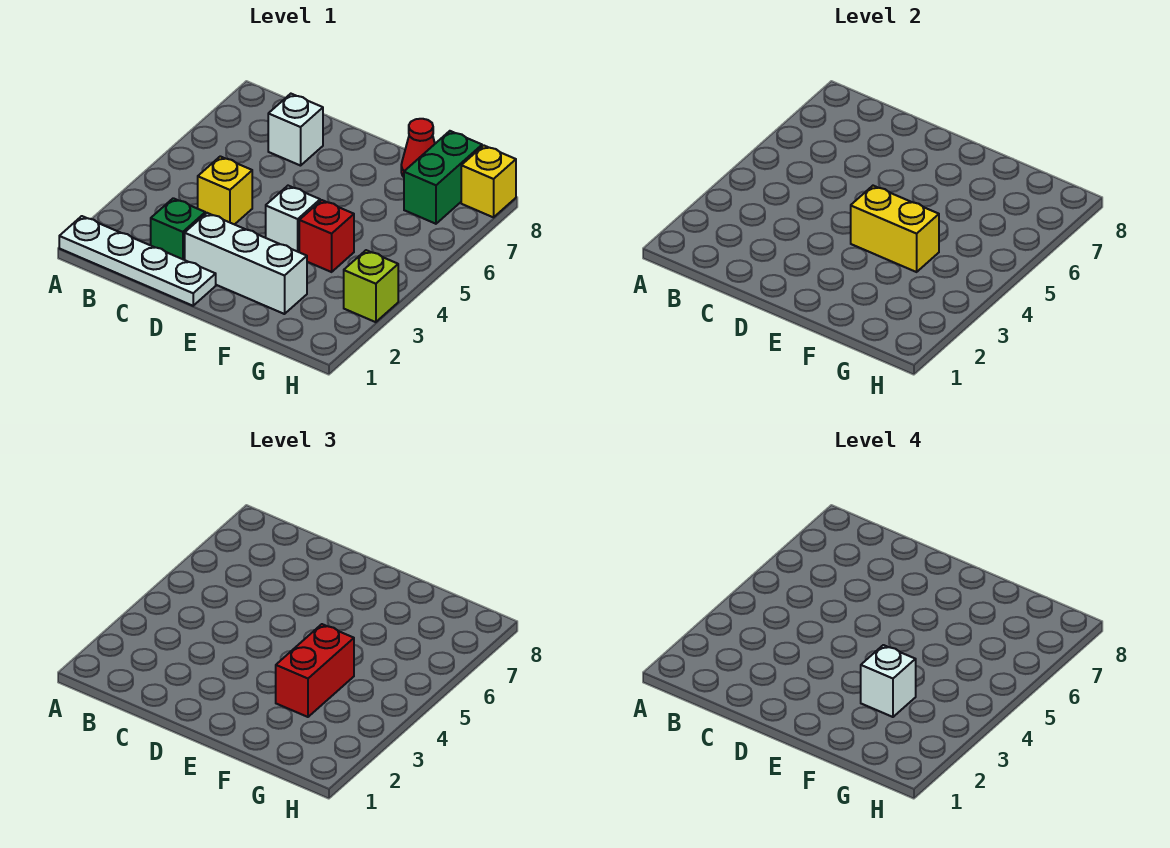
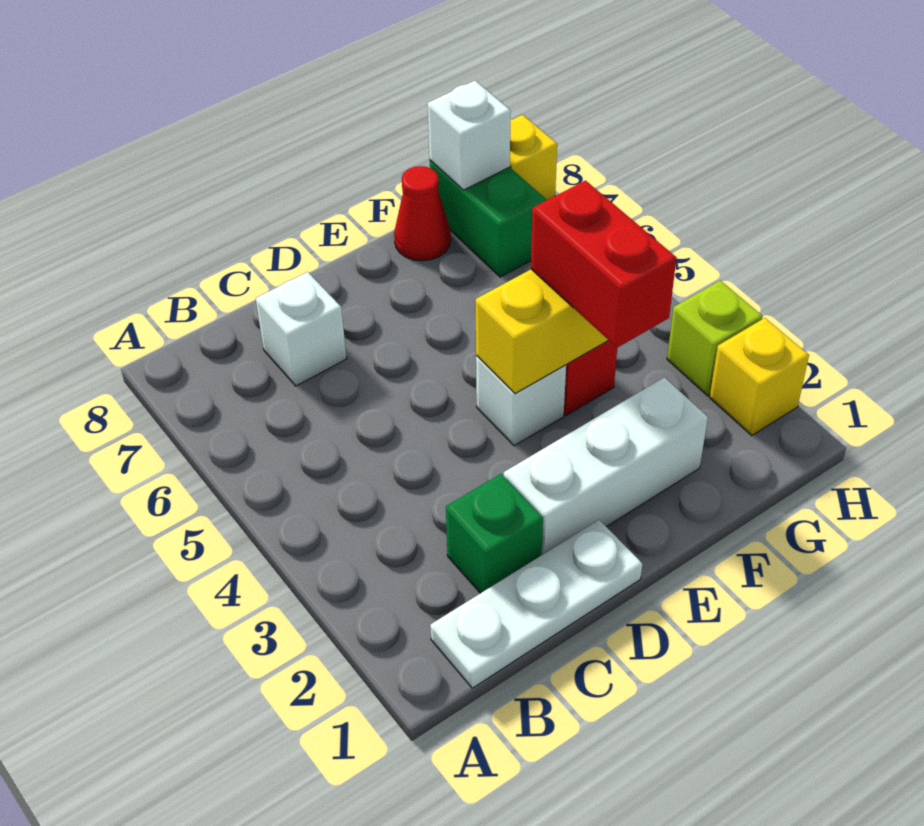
white plate A1:D1 level 1 -> white plate B1:D1 level 1
yellow brick C4 level 1 -> yellow brick H2 level 1
white brick F3 level 4 -> white brick G8 level 2

